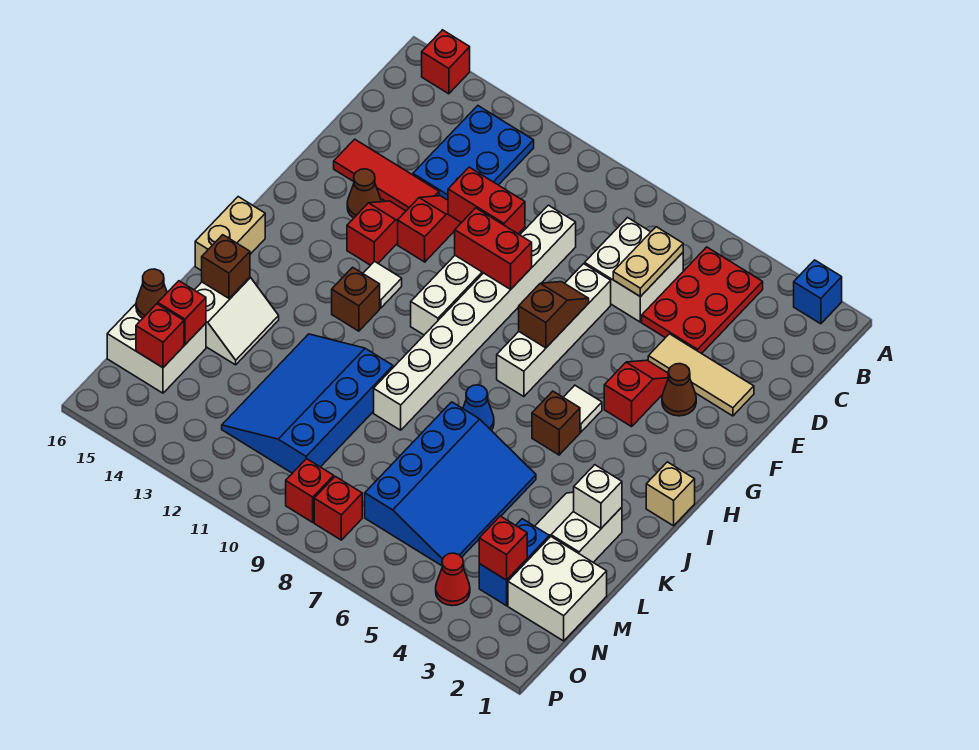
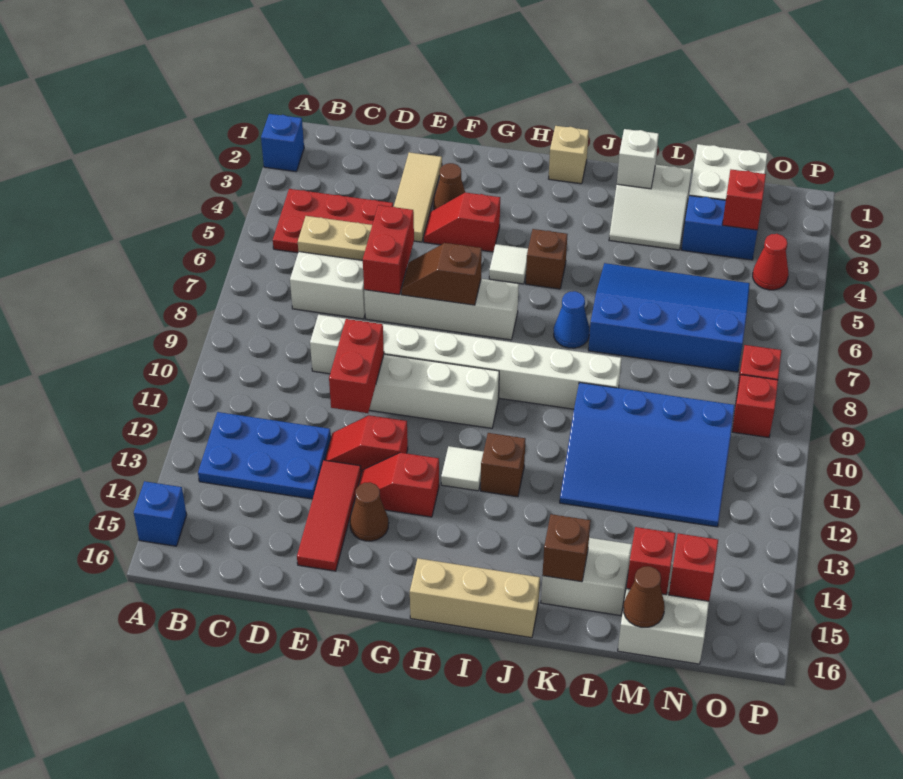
red brick A15 level 1 -> blue brick A15 level 1
red brick F9:F10 level 2 -> red brick E6:E7 level 2
tan brick I16:J16 level 1 -> tan brick H16:J16 level 1

